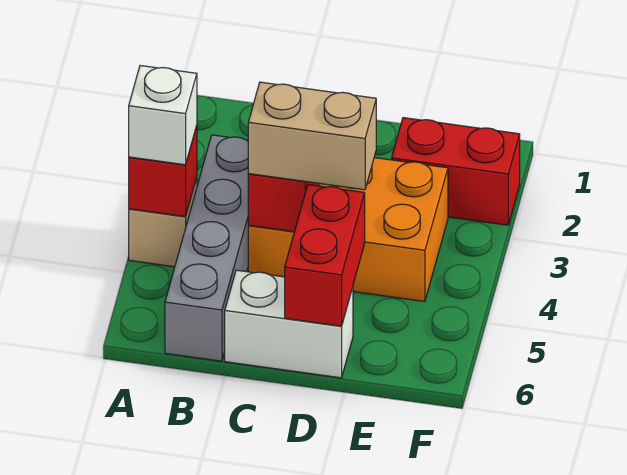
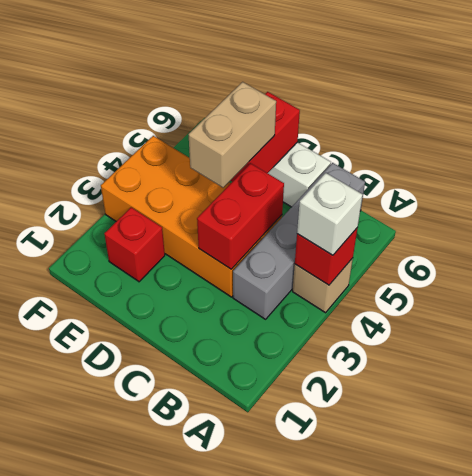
orange brick C3:E4 level 1 -> orange brick C3:F4 level 1
tan brick C4:D4 level 3 -> tan brick D4:D5 level 3
red brick E2:F2 level 1 -> red brick E2 level 1

